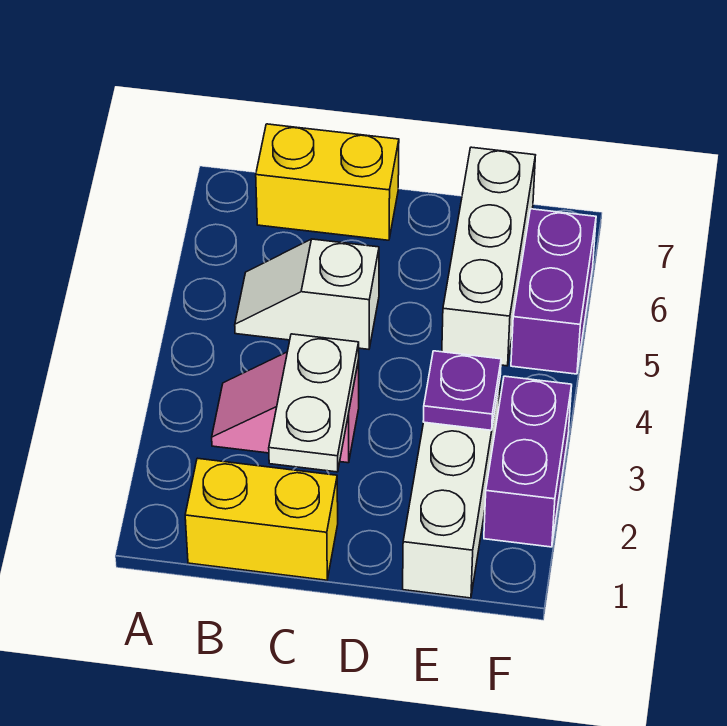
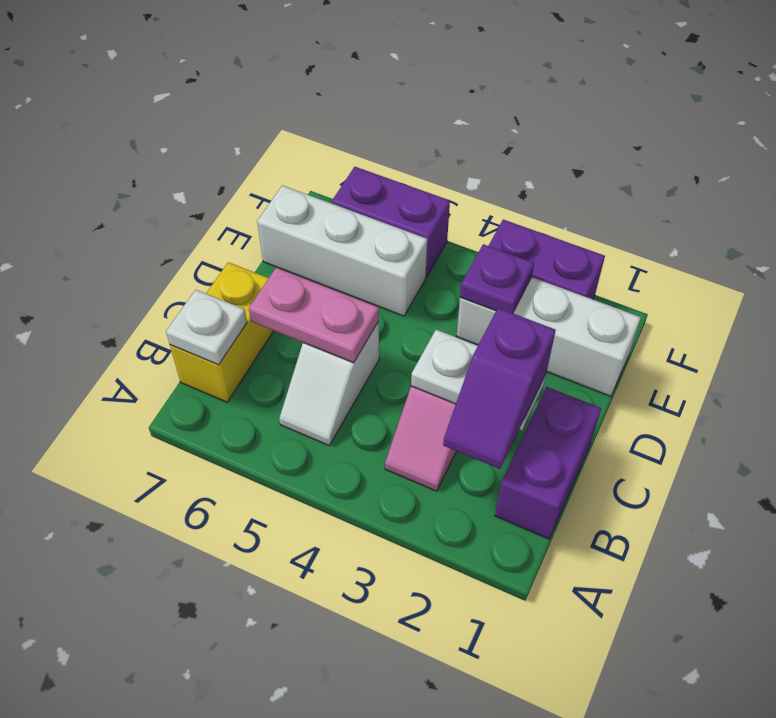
yellow brick B1:C1 level 1 -> purple brick B1:C1 level 1
none -> purple slope B2:C2 level 3 top C
none -> white plate B7 level 2
none -> pink plate C5:C6 level 2

